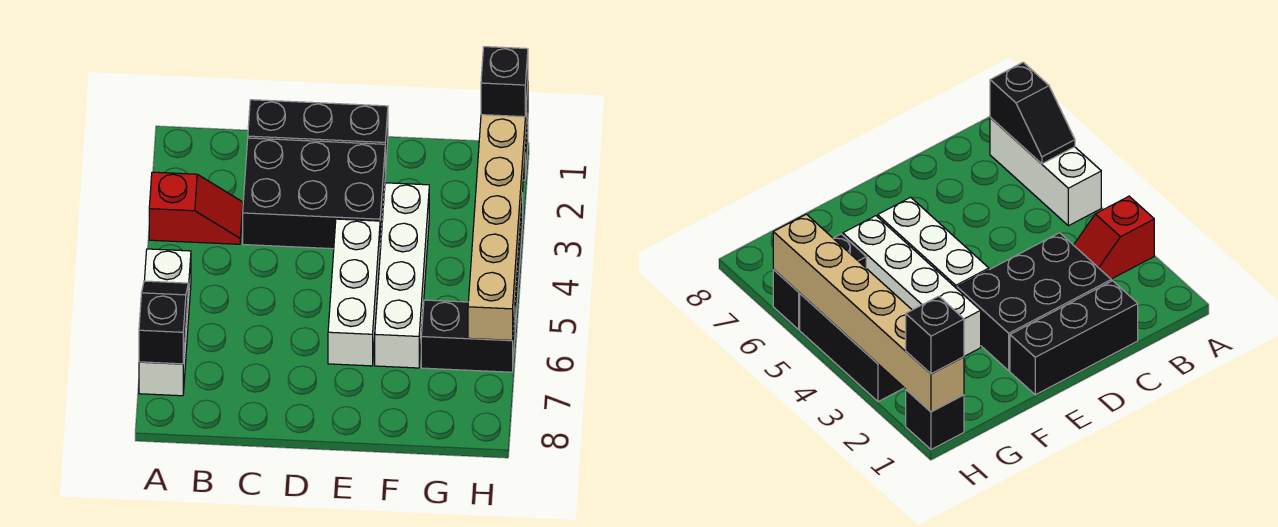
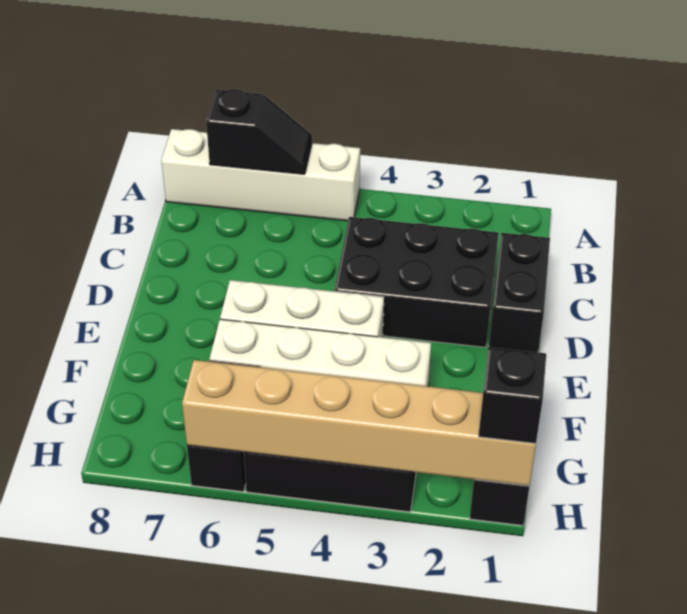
red slope A3:B3 level 1 top A -> none
white brick A5:A7 level 1 -> white brick A5:A8 level 1
black brick C1:E1 level 1 -> black brick C1:D1 level 1
black brick C2:E3 level 1 -> black brick C2:D4 level 1

